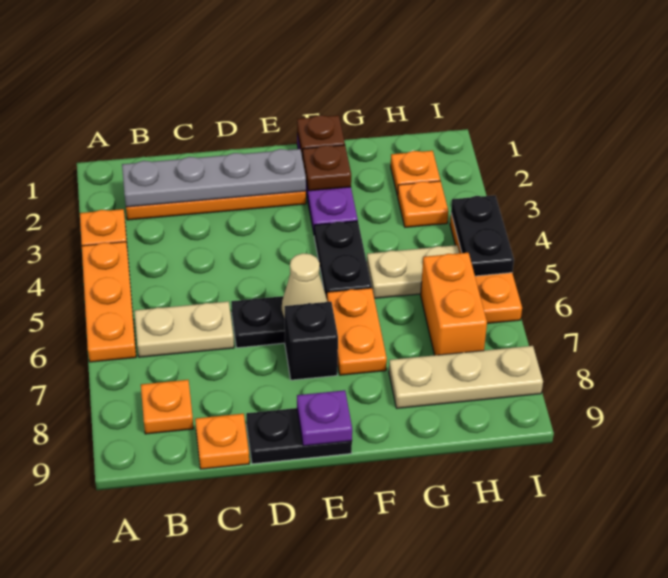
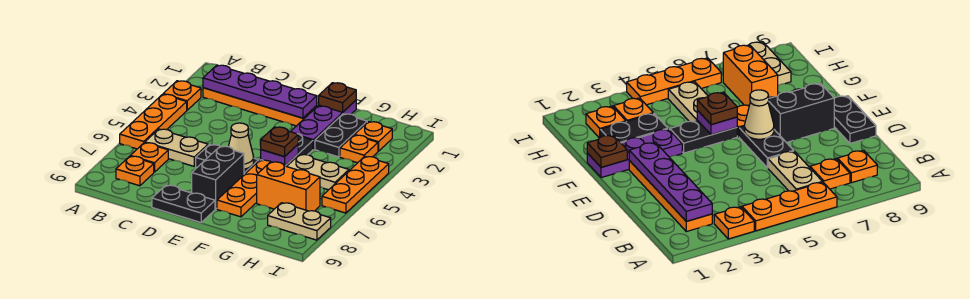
grey plate B2:E2 level 2 -> purple plate B2:E2 level 2
orange plate C9 level 1 -> orange plate B7 level 1
black brick E7 level 1 -> black brick E7:E8 level 1
purple plate E9 level 2 -> purple plate F5 level 2
brown plate F2 level 2 -> brown plate F5 level 3
orange plate F6:F7 level 1 -> orange plate F6:F8 level 1
tan plate G8:I8 level 1 -> tan plate H8:I8 level 1
orange brick H6:H7 level 1 -> orange brick G7:H7 level 1
black plate I4:I5 level 2 -> black plate G2:G3 level 1

